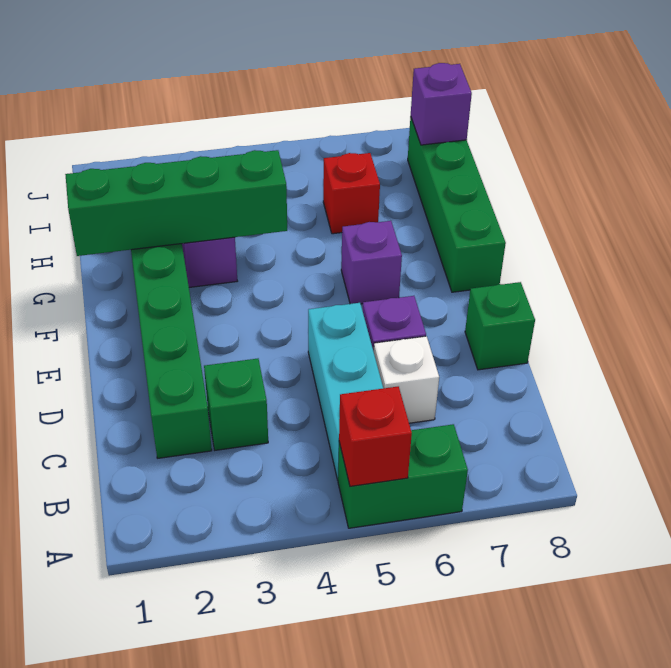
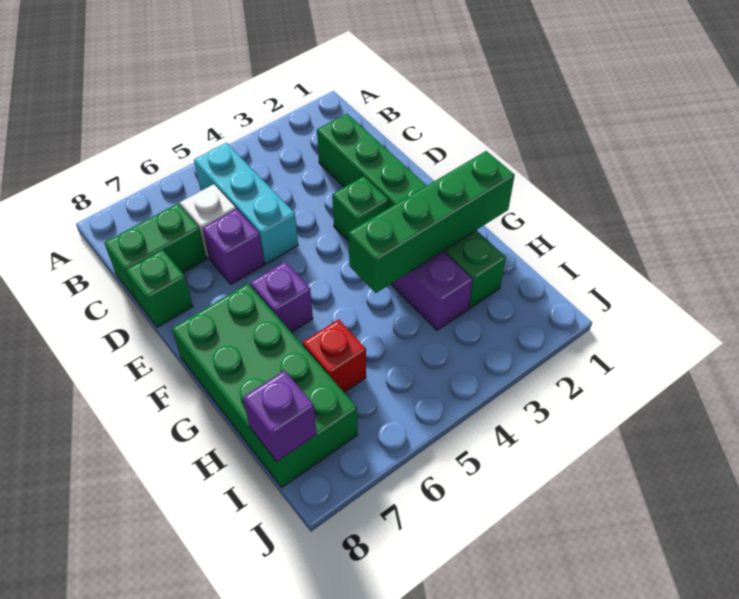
green brick A5:A6 level 1 -> green brick C7:C8 level 1
red brick A5 level 2 -> none
green brick C3 level 1 -> green brick E3 level 1
green brick F8:I8 level 1 -> green brick F7:I8 level 1

